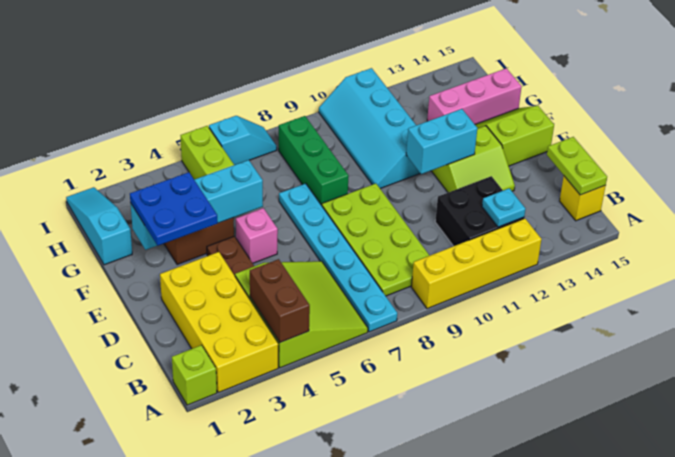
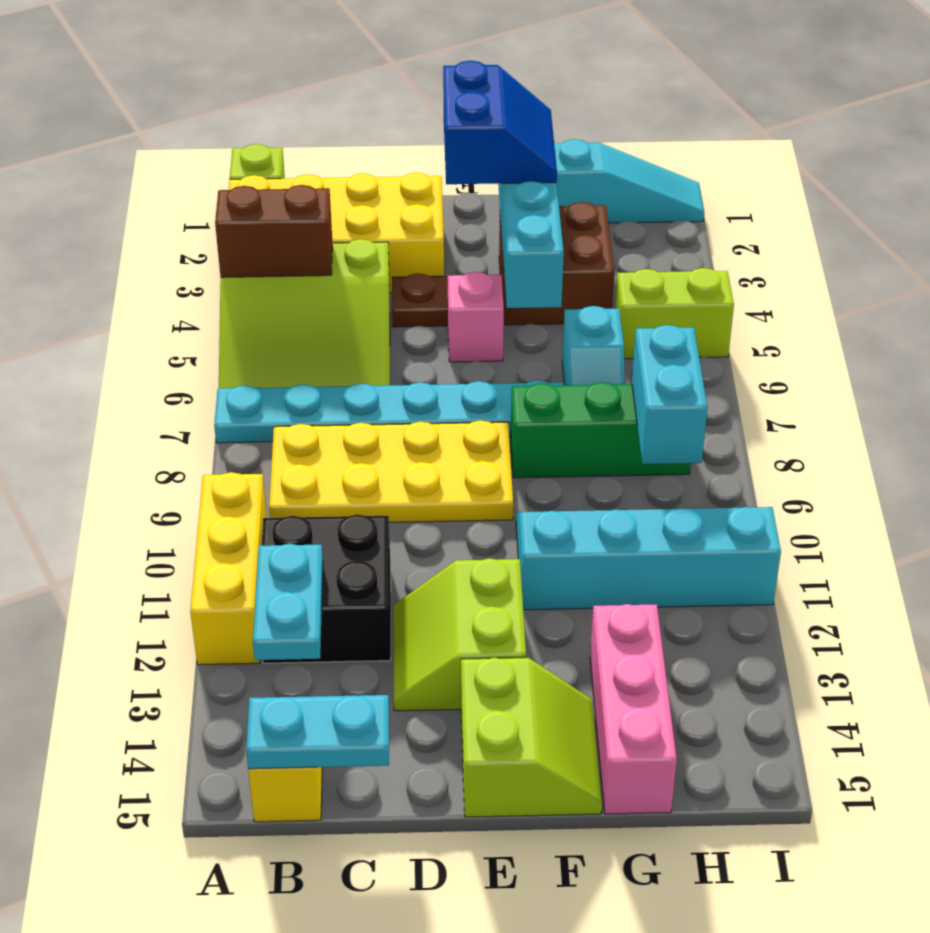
yellow brick A9:A12 level 1 -> yellow brick A10:A12 level 1
lime plate B8:E9 level 1 -> yellow plate B8:E9 level 1
cyan plate B12 level 2 -> cyan plate B12:B13 level 2
lime plate B15:C15 level 2 -> cyan plate B15:C15 level 2
blue plate E2:F3 level 3 -> blue slope E2:F3 level 3 top E
cyan brick E11:E12 level 2 -> cyan brick H8:H9 level 2
cyan slope I6:I7 level 1 top 6 -> cyan slope G6:G7 level 1 top 6

